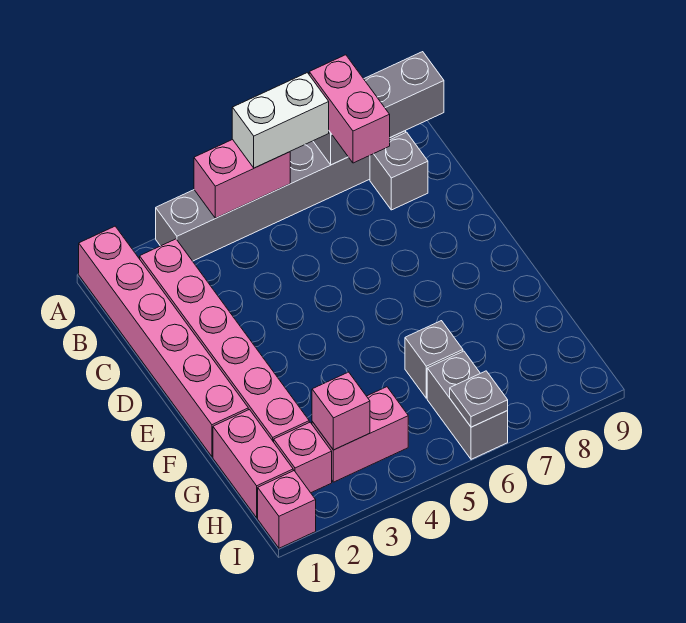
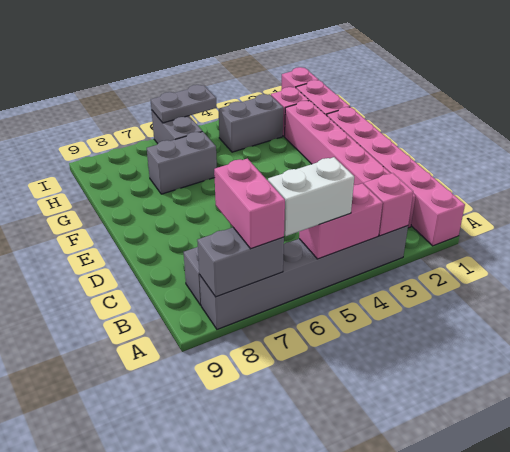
grey brick A7:A9 level 2 -> grey brick A7:A8 level 2
grey brick G6 level 1 -> grey brick G6:G7 level 1
pink brick H3:H4 level 1 -> grey brick H3:H4 level 1
pink brick H3 level 2 -> pink brick A3 level 2
grey plate I6 level 2 -> grey plate I5:I6 level 2

